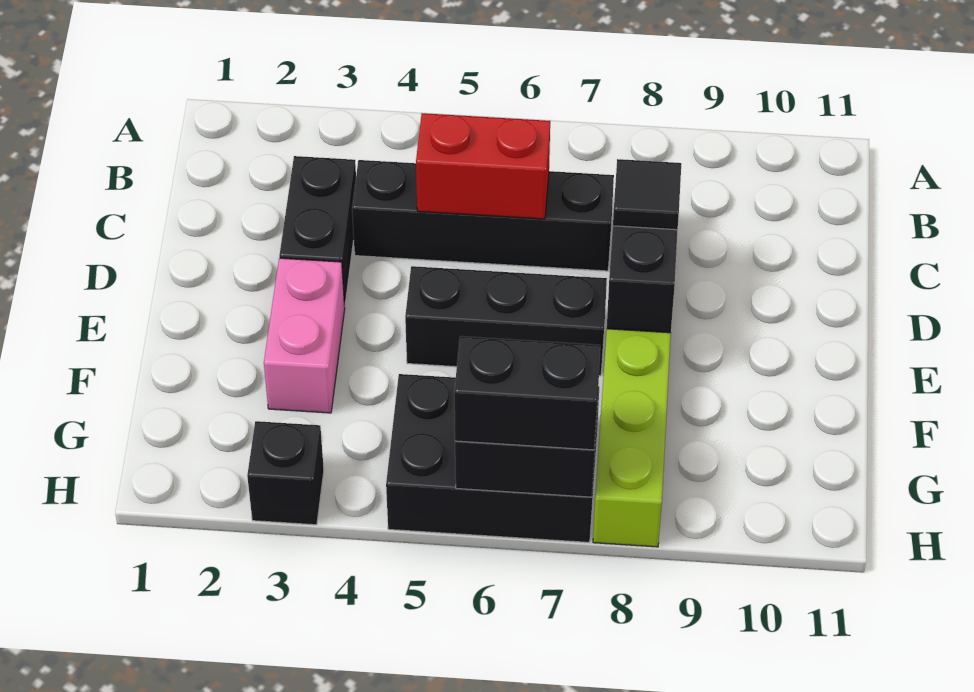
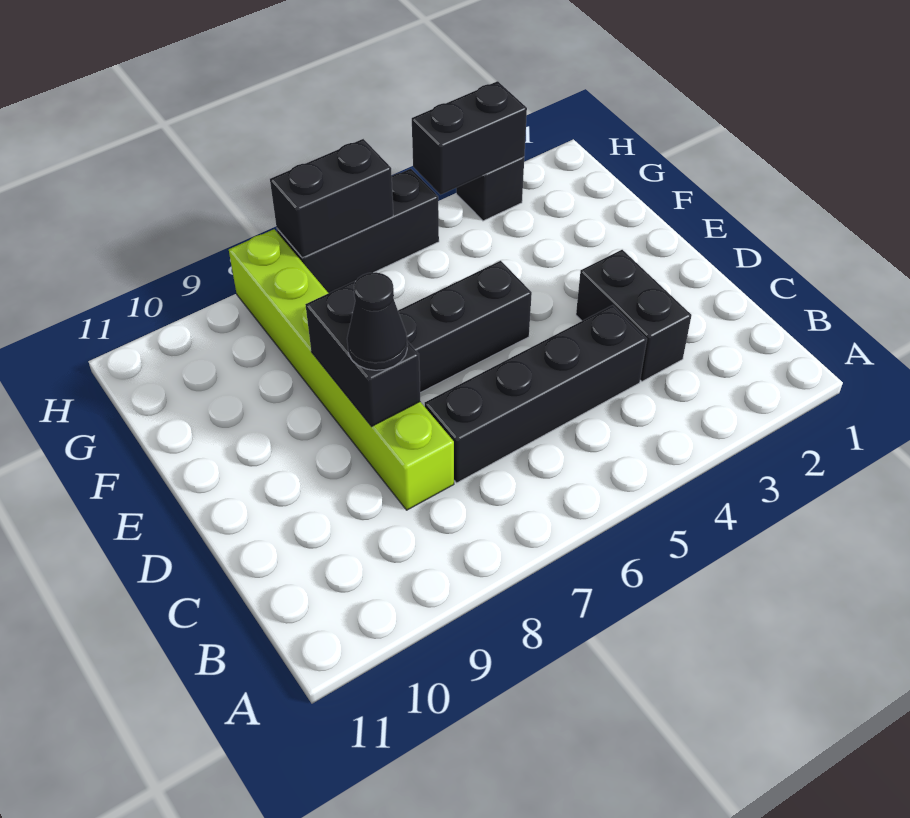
red brick C5:C6 level 2 -> none
black tile D8 level 3 -> black cone D8 level 3
pink brick E3:F3 level 1 -> none
black brick G5:H7 level 1 -> black brick H5:H7 level 1
black brick H6:H7 level 3 -> black brick H3:H4 level 2

